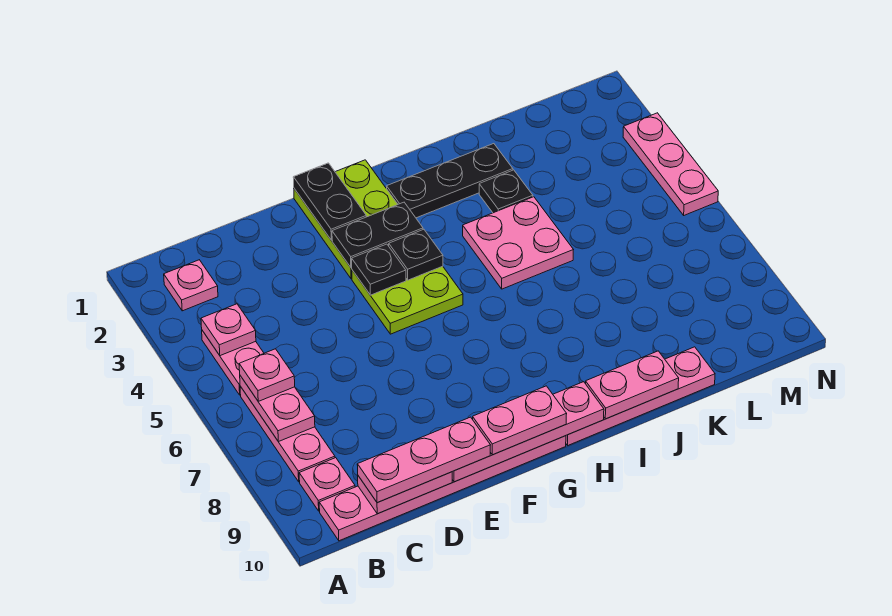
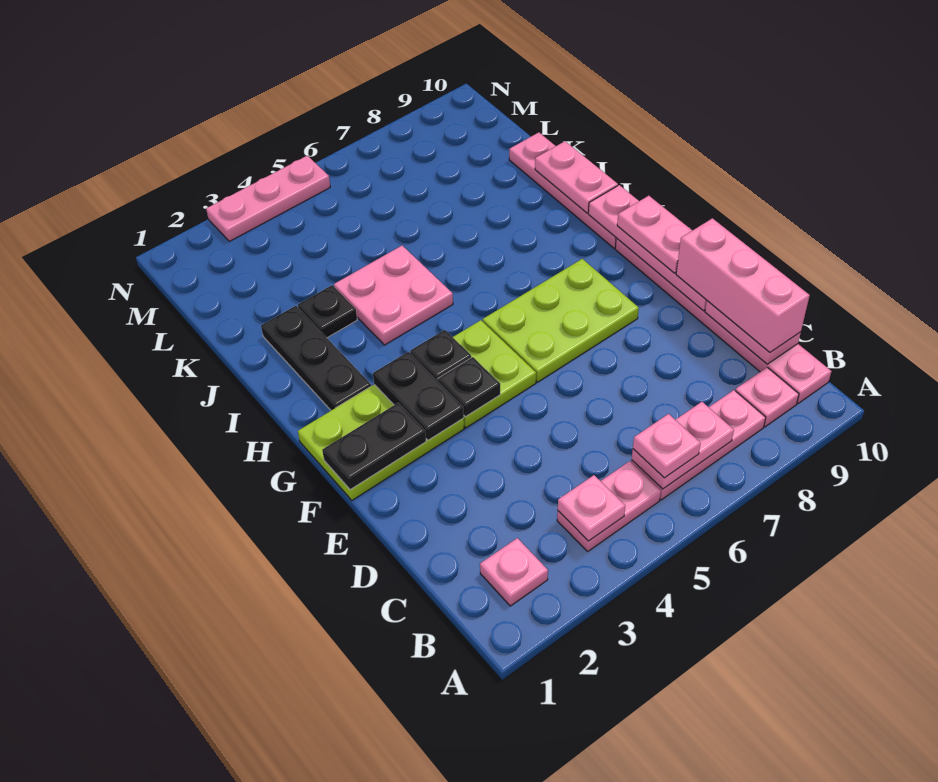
pink plate C10:E10 level 3 -> pink brick C10:E10 level 3
none -> lime plate F6:G8 level 1

